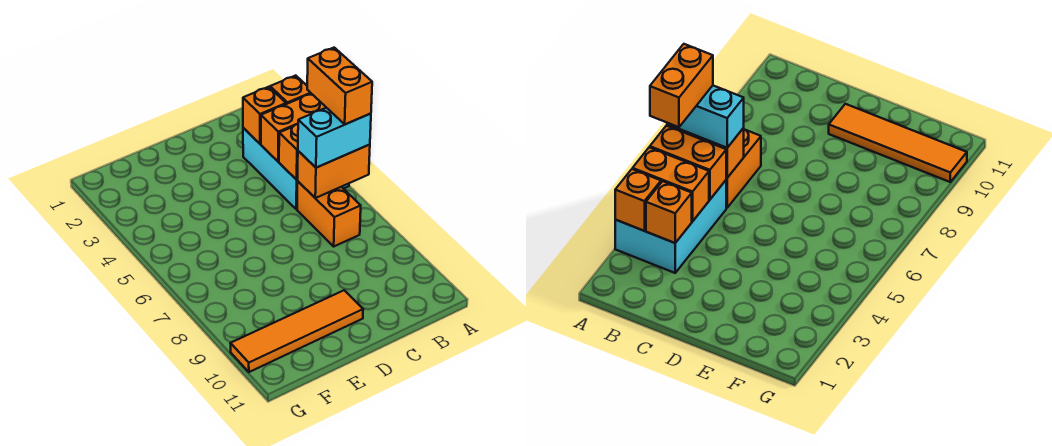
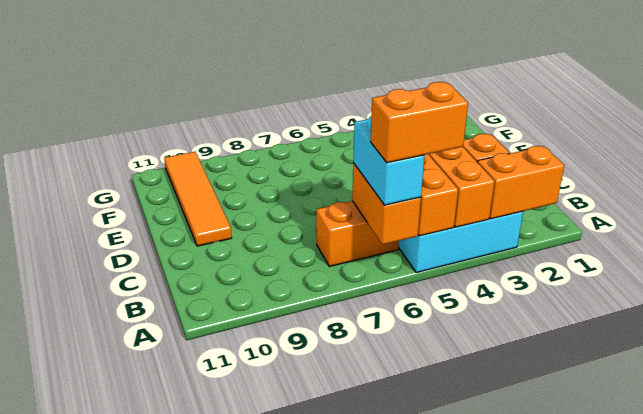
orange brick A3 level 2 -> orange brick A2:A3 level 2

